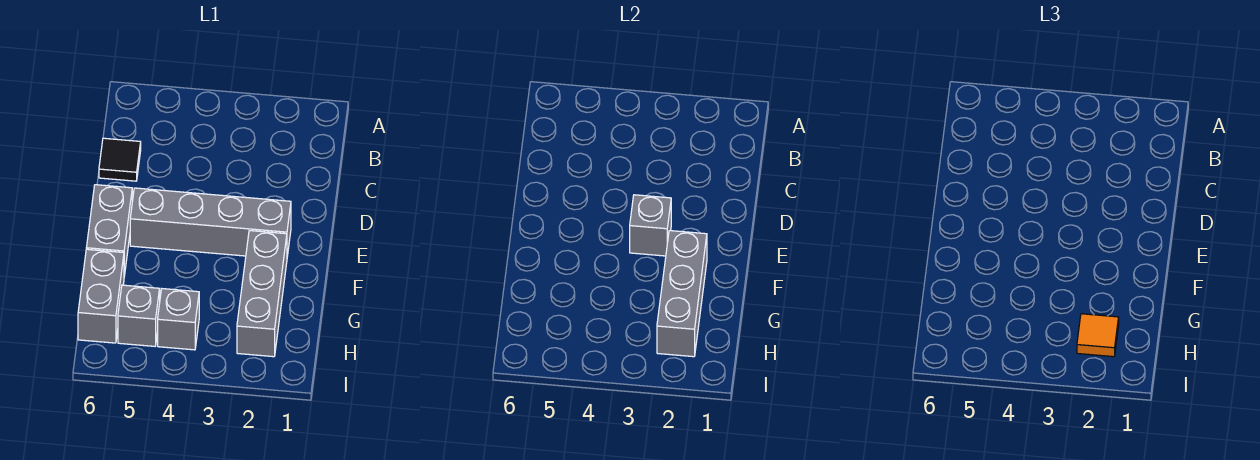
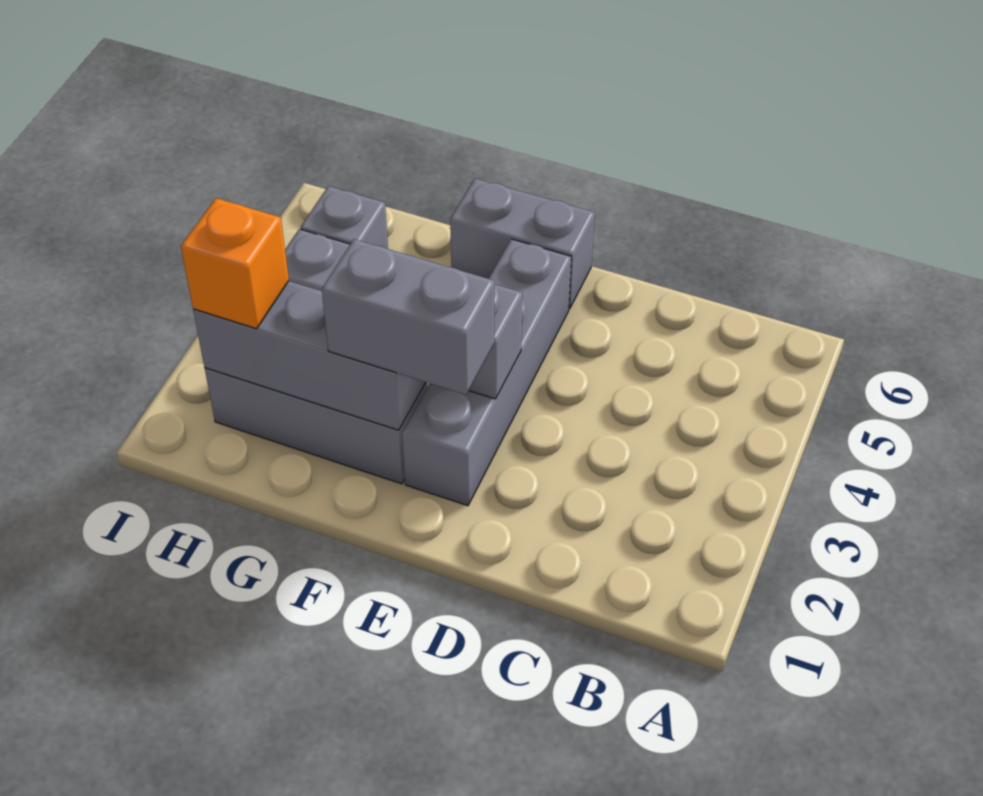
black tile C6 level 1 -> none
grey brick G6:H6 level 1 -> grey brick E2:F2 level 3
orange tile H2 level 3 -> orange brick H2 level 3

